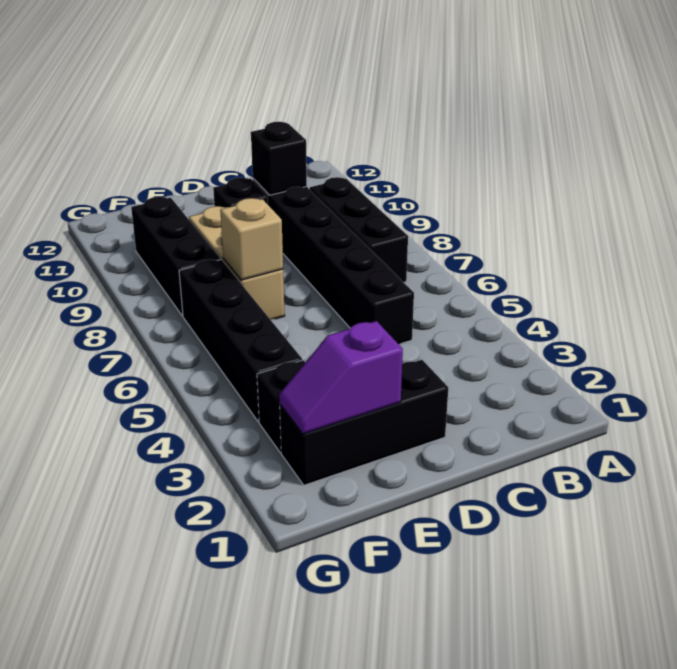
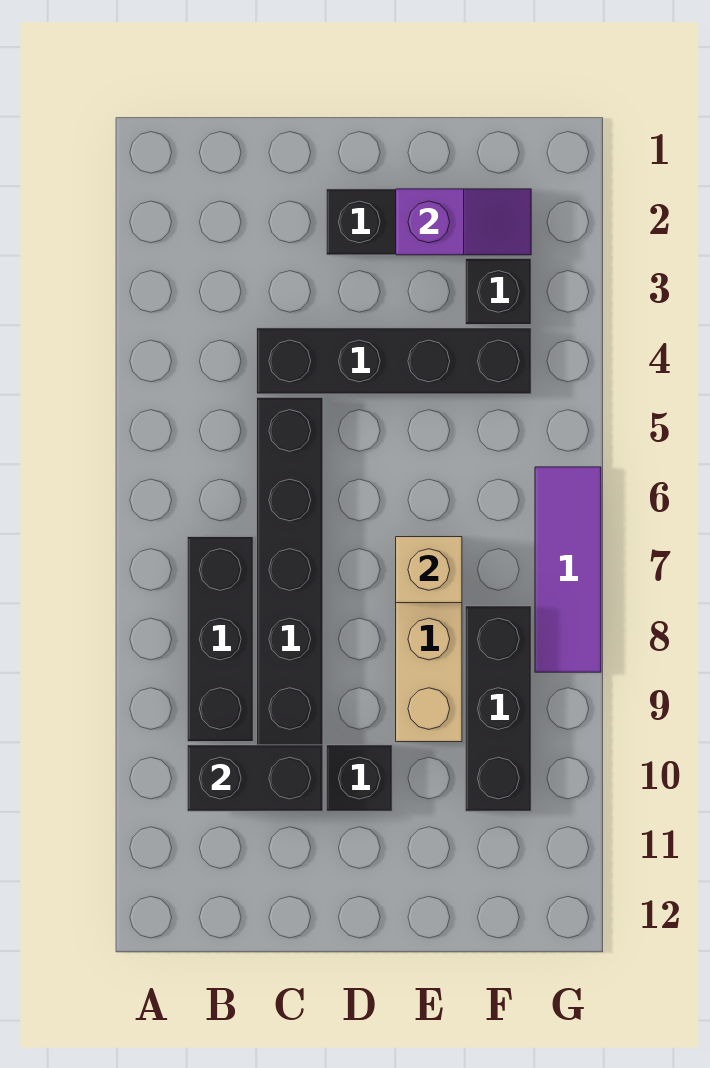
black brick C10 level 2 -> black brick B10:C10 level 2
black brick F4:F7 level 1 -> black brick C4:F4 level 1
none -> purple tile G6:G8 level 1

